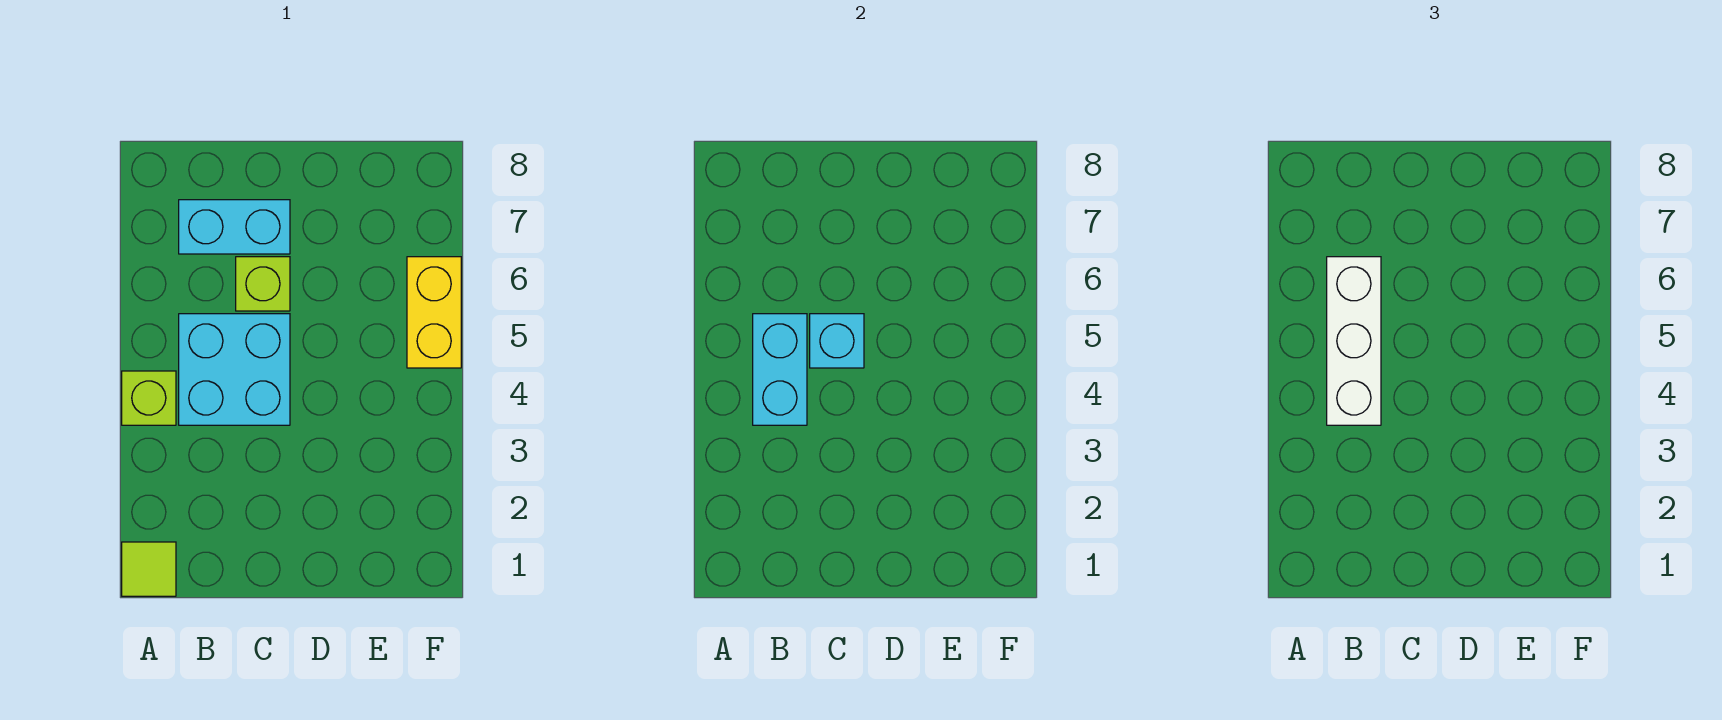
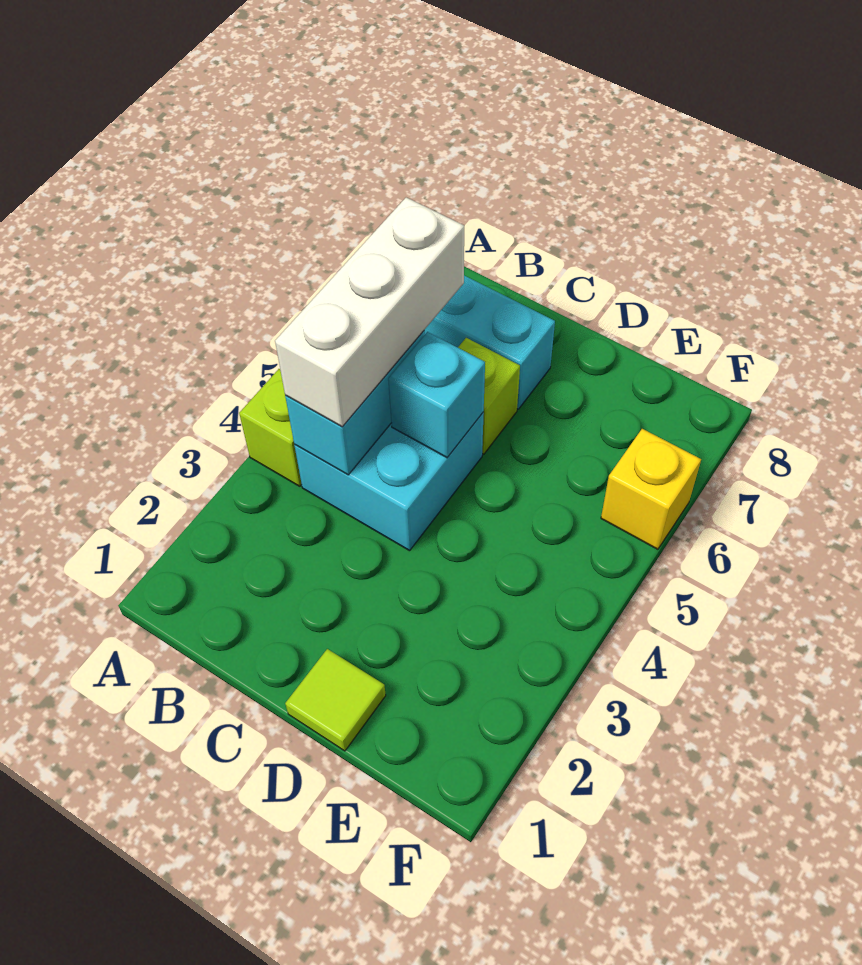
lime tile A1 level 1 -> lime tile D1 level 1
yellow brick F5:F6 level 1 -> yellow brick F6 level 1

